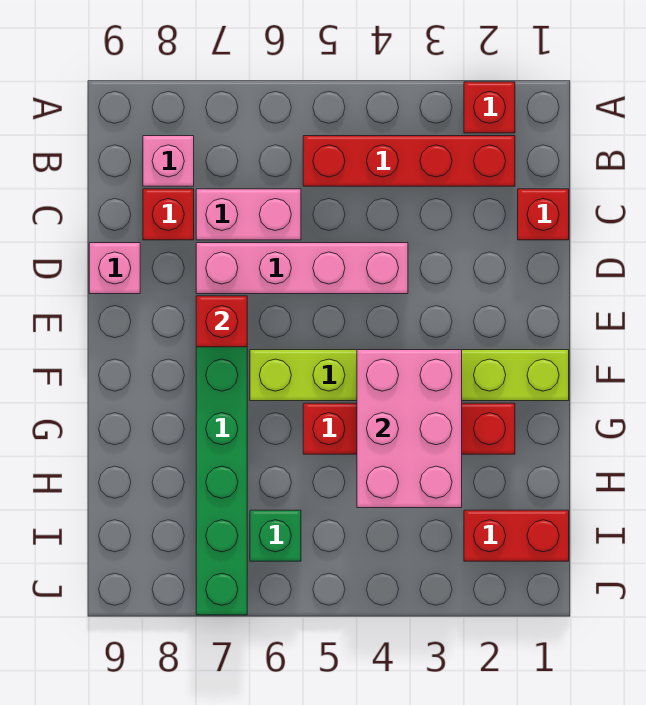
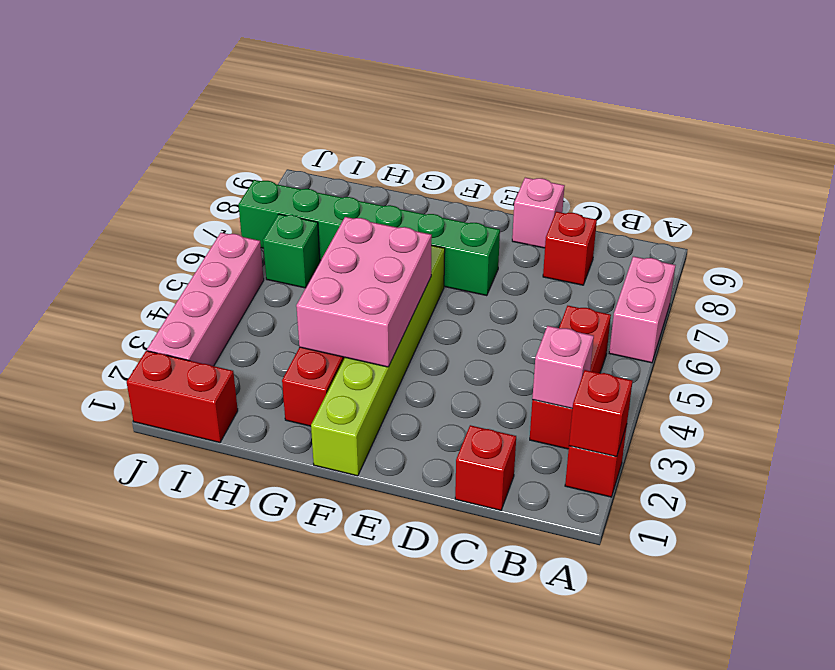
red brick B2:B5 level 1 -> red brick B3:B5 level 1
pink brick B8 level 1 -> pink brick B3 level 2
pink brick C6:C7 level 1 -> pink brick A6:A7 level 1
pink brick D4:D7 level 1 -> pink brick J2:J5 level 1
red brick E7 level 2 -> red brick A2 level 2
pink brick F3:H4 level 2 -> pink brick F3:G5 level 2
red brick I1:I2 level 1 -> red brick I1:J1 level 1

